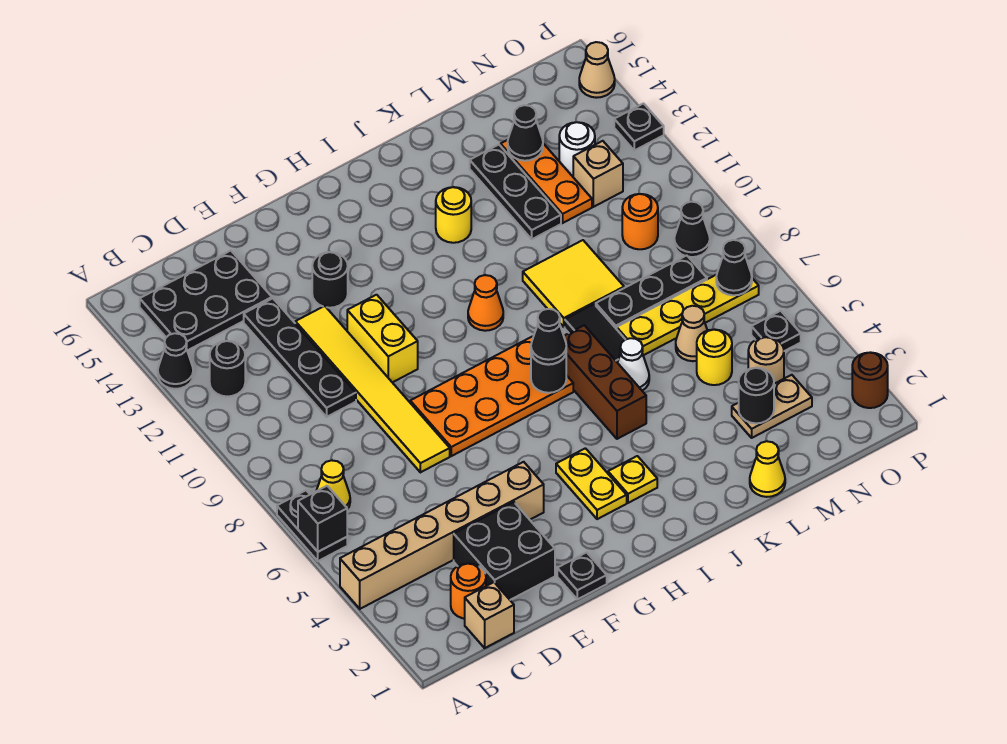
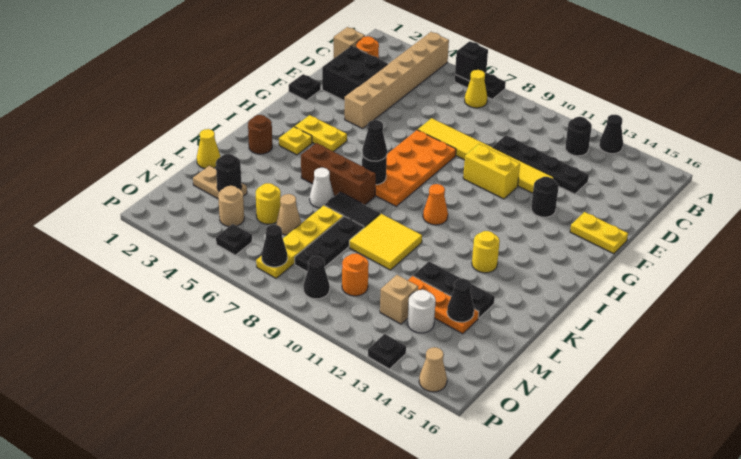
black plate B14:D15 level 1 -> none
none -> yellow plate F15:F16 level 1
tan plate M3:N3 level 1 -> tan plate M2:M3 level 1
brown round brick P2 level 1 -> brown round brick J2 level 1

